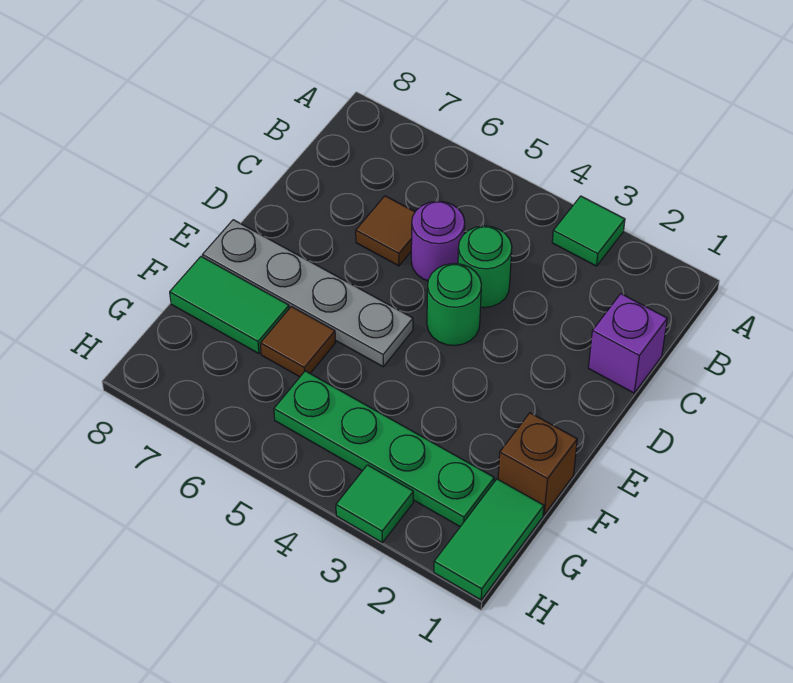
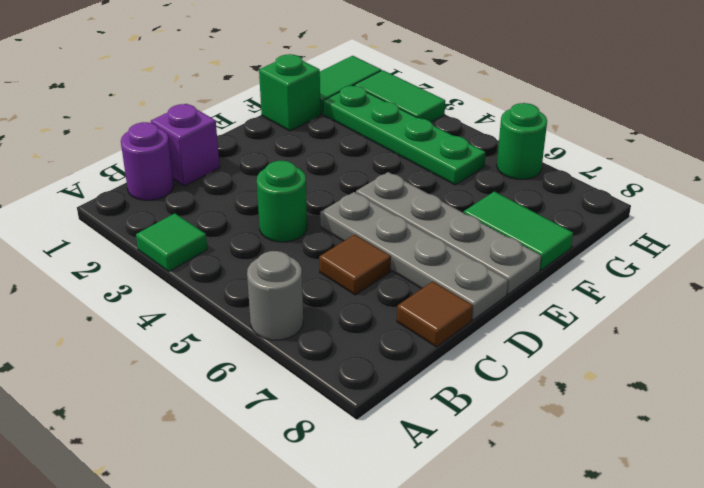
none -> grey round brick A6 level 1
purple round brick C5 level 1 -> purple round brick B1 level 1
green round brick D4 level 1 -> green round brick H6 level 1
none -> grey plate D5:D8 level 1
brown brick F1 level 1 -> green brick F1 level 1
brown tile F6 level 1 -> brown tile C8 level 1
green tile H3 level 1 -> green tile H2:H3 level 1

